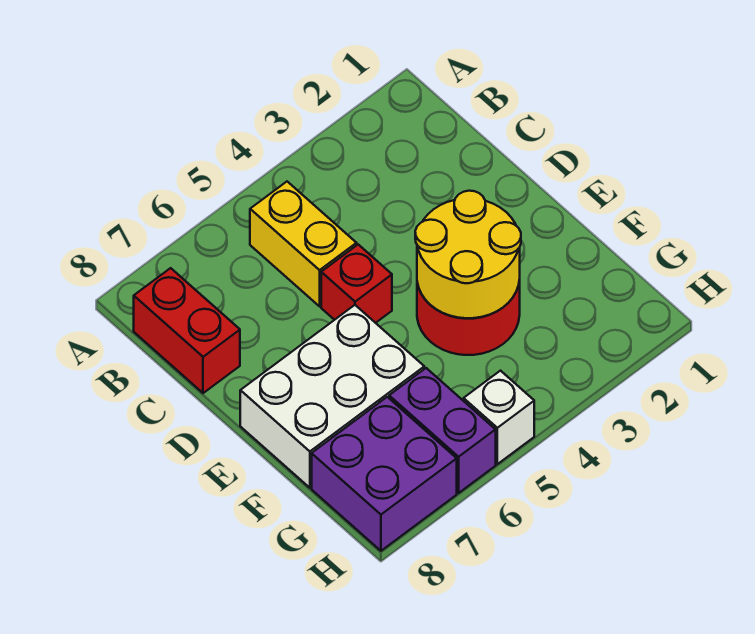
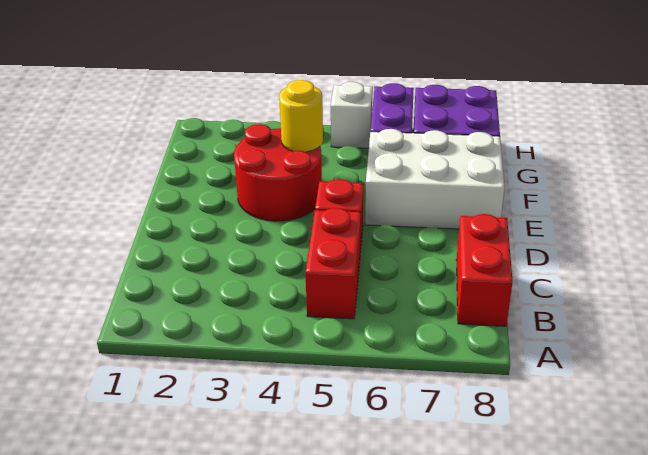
yellow brick B5:C5 level 1 -> red brick B5:C5 level 1
yellow round brick E3:F4 level 2 -> yellow round brick F4 level 2

